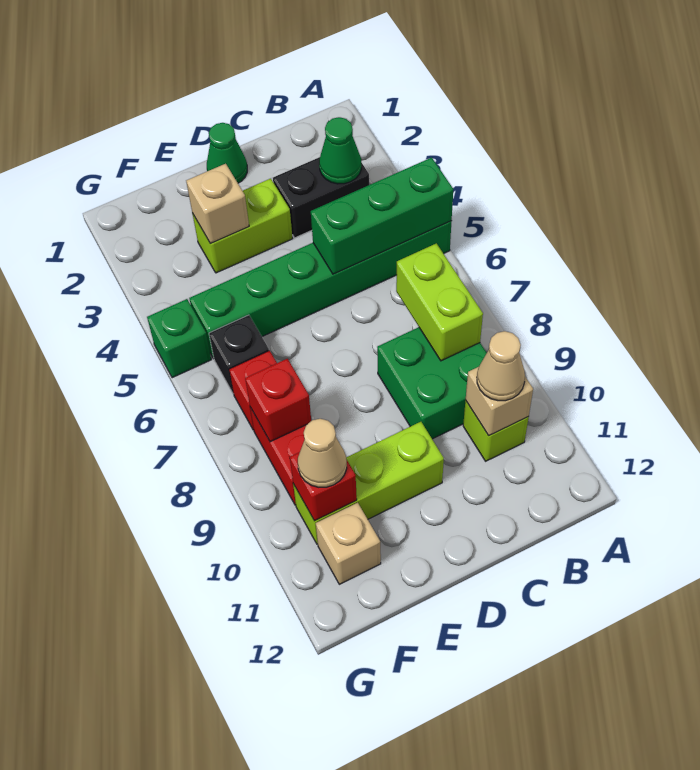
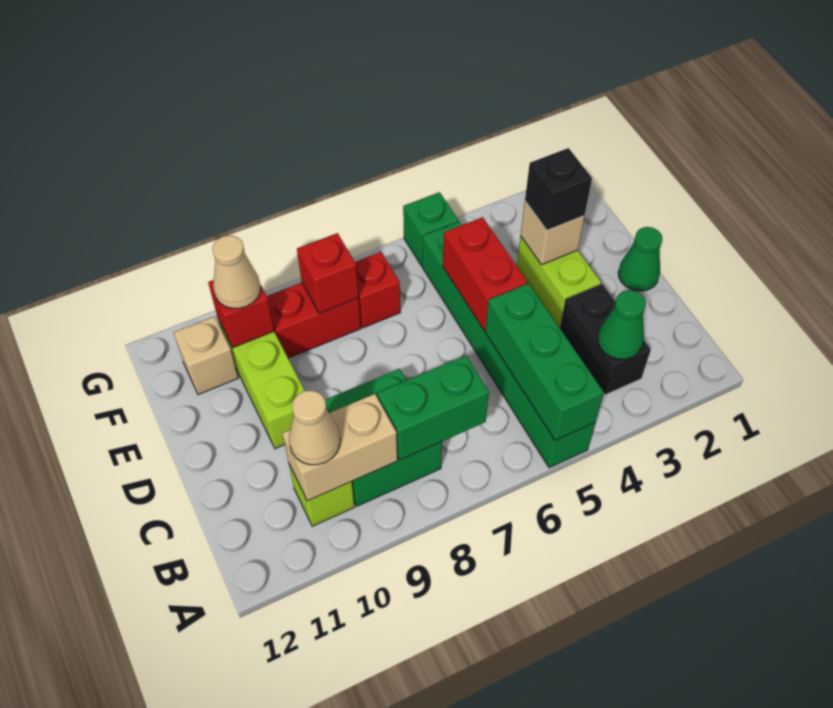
lime brick B7:B8 level 2 -> green brick B7:B8 level 2
tan brick B10 level 2 -> tan brick B9:B10 level 2
none -> red brick D5:E5 level 2
black brick F6 level 1 -> black brick E3 level 3

